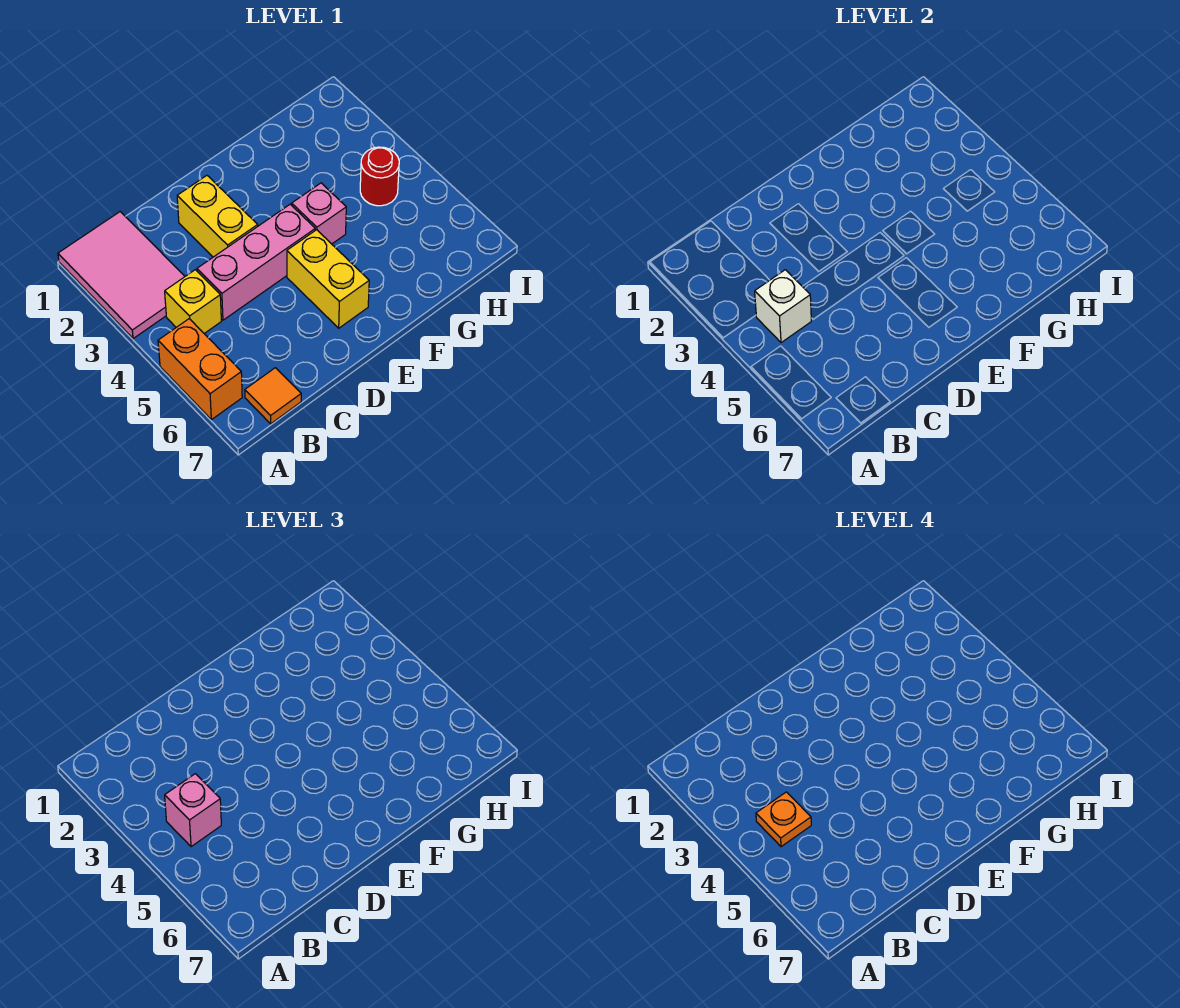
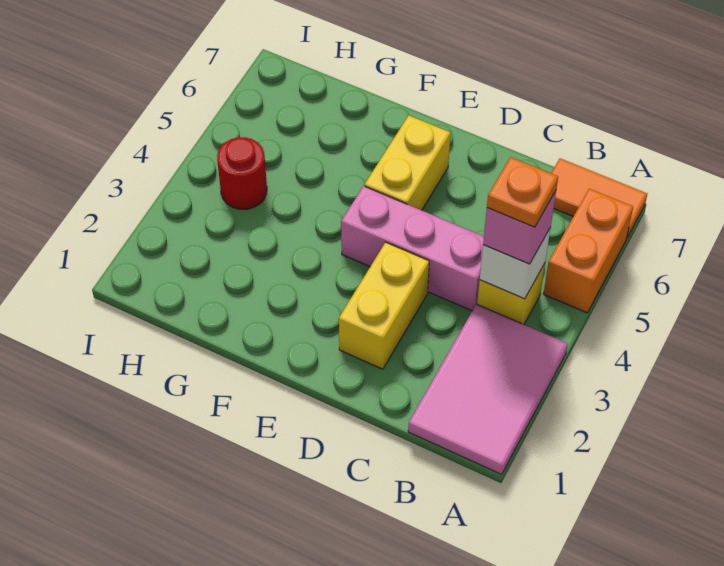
orange tile B7 level 1 -> orange tile A7:B7 level 1
pink brick F4 level 1 -> none

